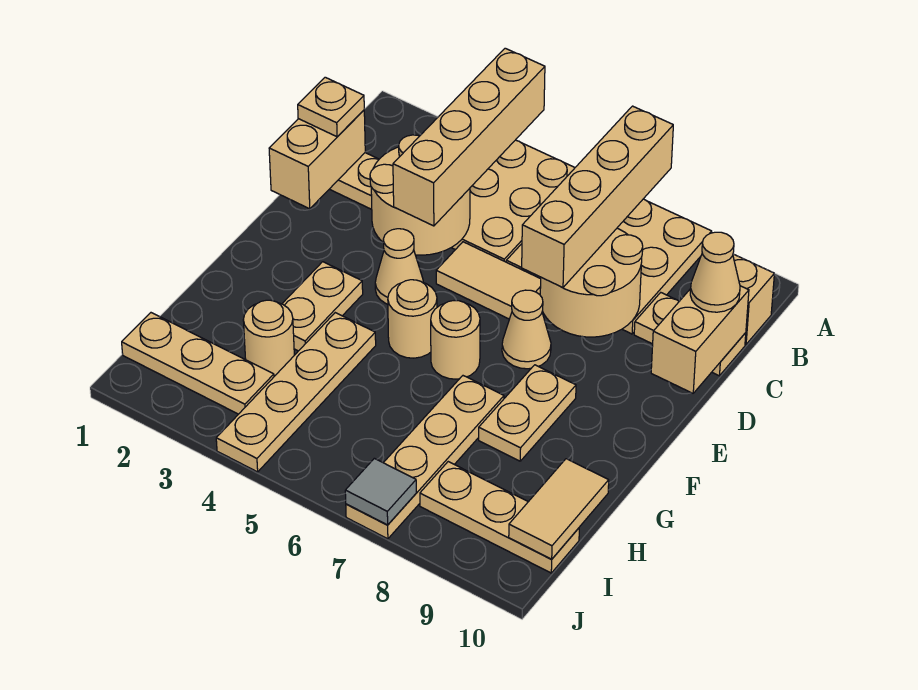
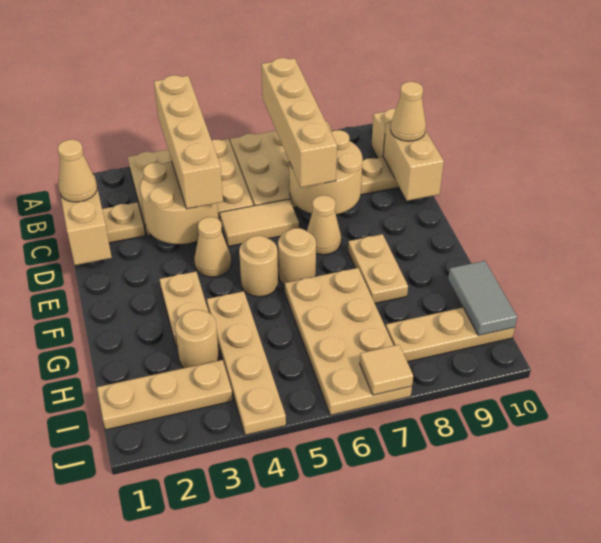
tan plate C1 level 3 -> tan cone C1 level 3
tan plate G7:J7 level 1 -> tan plate G6:J7 level 1
tan tile H10:I10 level 2 -> grey tile H10:I10 level 2
grey tile J7 level 2 -> tan tile J7 level 2

